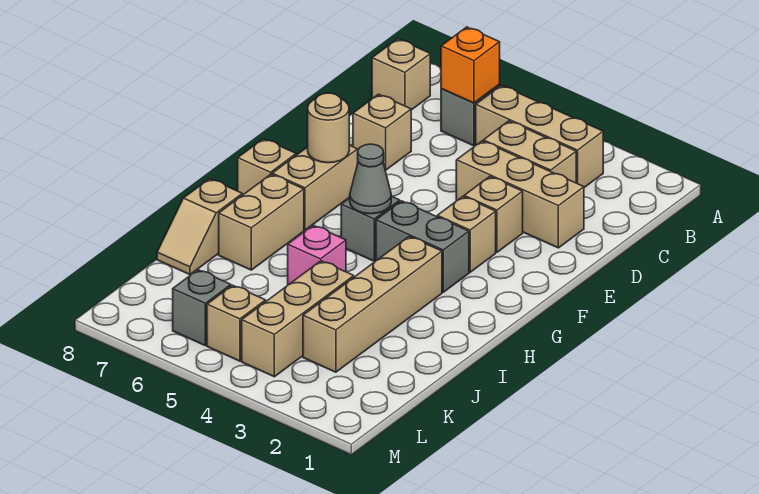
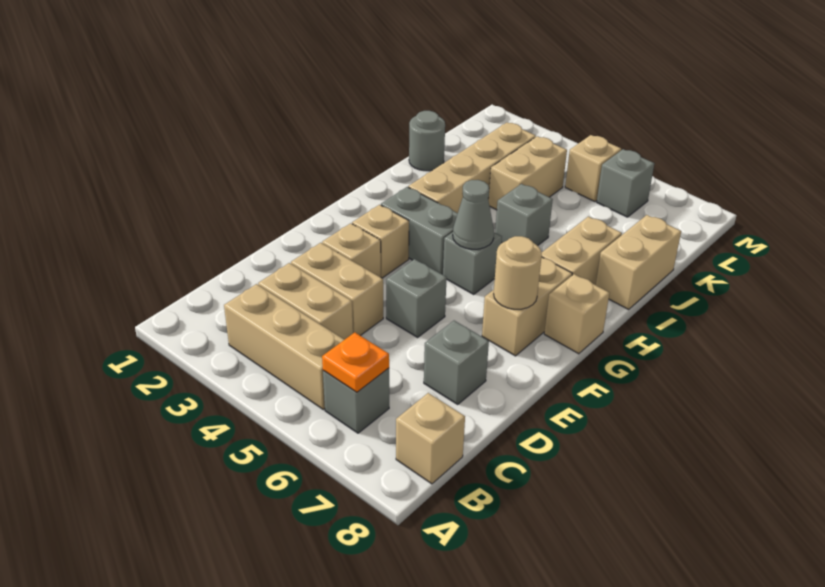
orange brick B6 level 2 -> orange plate B6 level 2
tan brick D2:D4 level 1 -> tan brick D3:D4 level 1
tan brick D7 level 1 -> grey brick D7 level 1
none -> grey brick E5 level 1
pink brick I5 level 1 -> grey brick I5 level 1
tan slope I8:J8 level 1 top I -> tan brick I8:J8 level 1
none -> grey round brick J1 level 1
tan brick J4:L4 level 1 -> tan brick J4:K4 level 1

